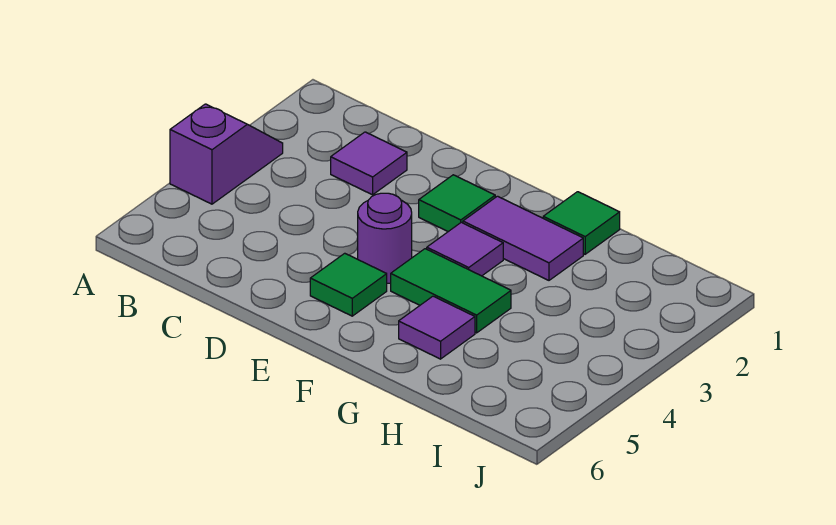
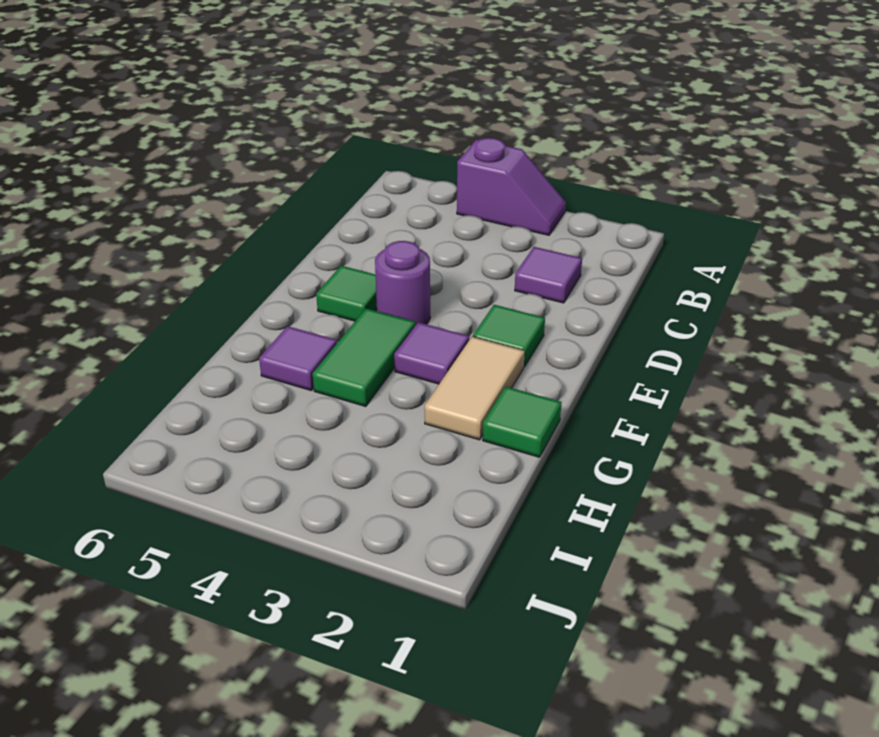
purple tile F2:G2 level 1 -> tan tile F2:G2 level 1

